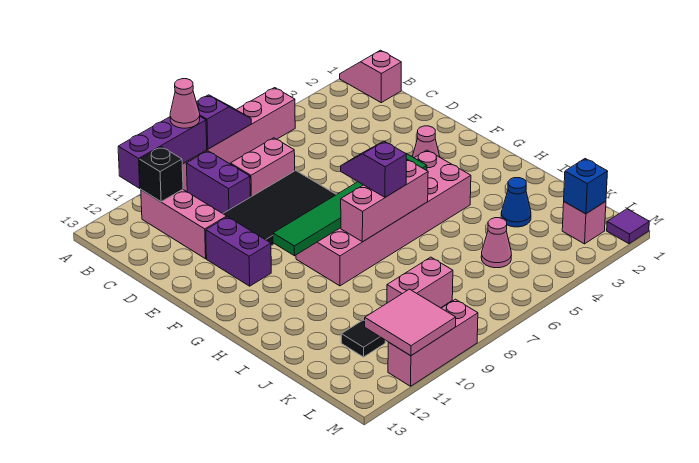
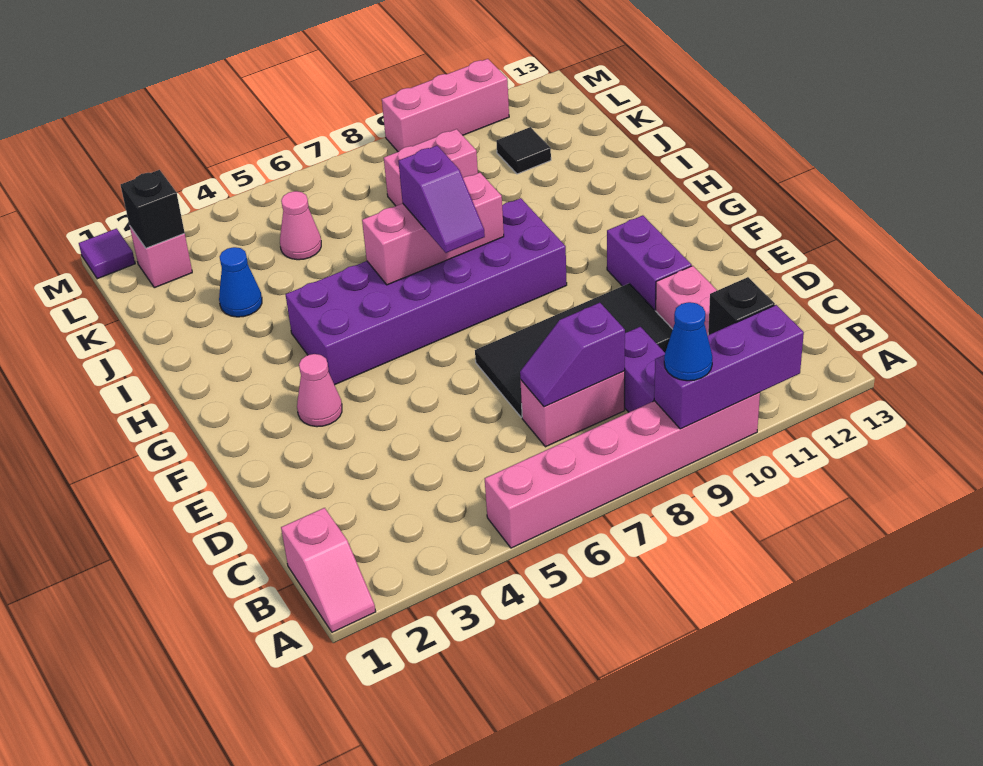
purple slope A7:A8 level 2 top 8 -> purple slope C7:C8 level 2 top 8
pink cone A9 level 3 -> blue cone A9 level 3
pink brick G4:H9 level 1 -> purple brick G4:H9 level 1
green tile G5:G10 level 2 -> none
blue brick L2 level 2 -> black brick L2 level 2
pink tile L10:M11 level 2 -> none

